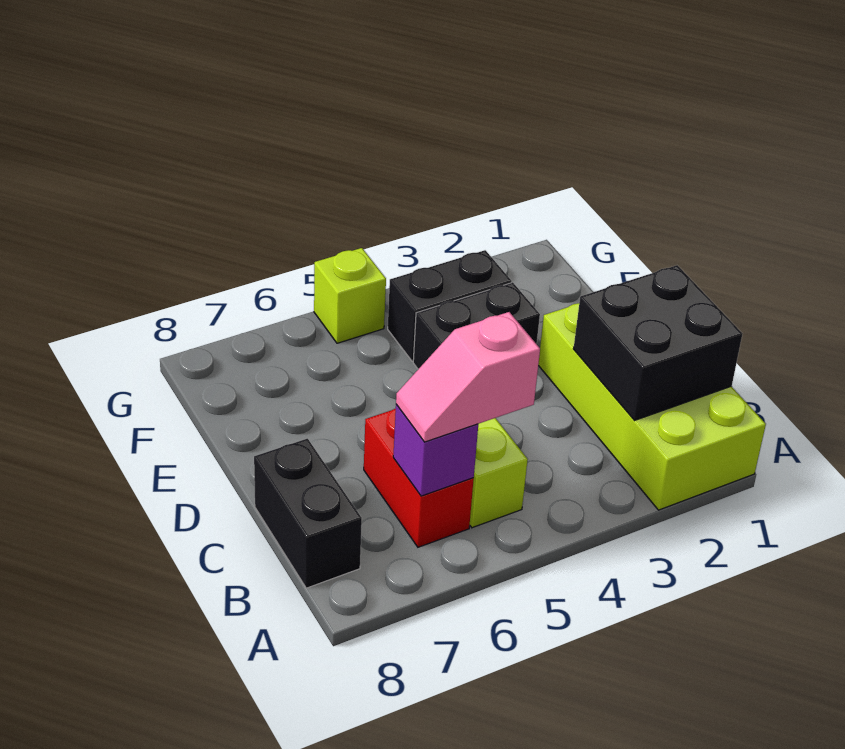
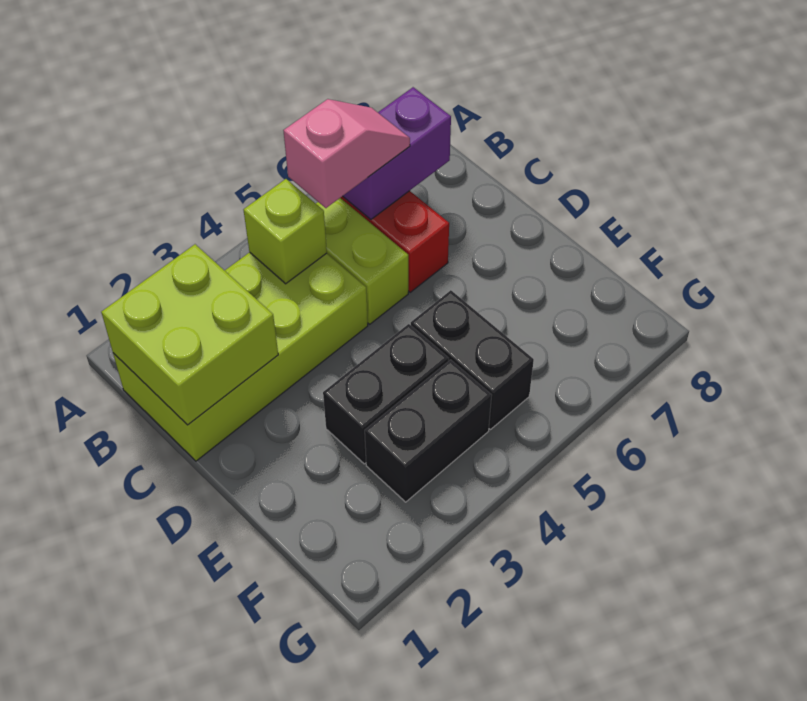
lime brick A1:D2 level 1 -> lime brick B1:C4 level 1
black brick B1:C2 level 2 -> lime brick B1:C2 level 2
purple brick B6 level 2 -> purple brick B6:B7 level 2
black brick B8:C8 level 1 -> black brick E5:F5 level 1
lime brick G5 level 1 -> lime brick B4 level 2

